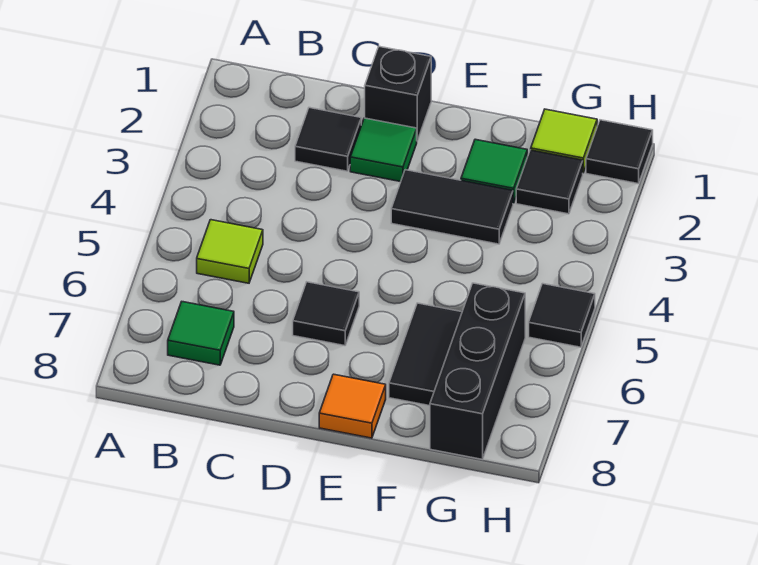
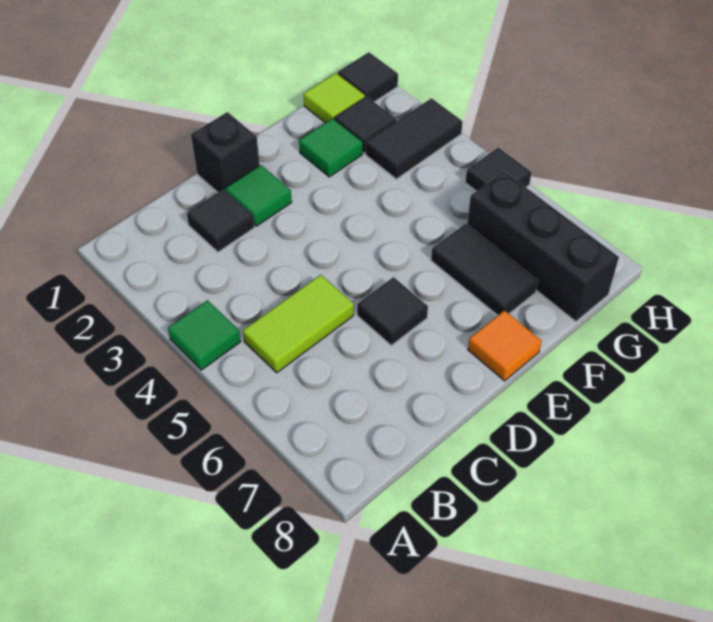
lime tile B5 level 1 -> lime tile B5:C5 level 1
green tile B7 level 1 -> green tile A4 level 1
black tile E3:F3 level 1 -> black tile G3:H3 level 1

